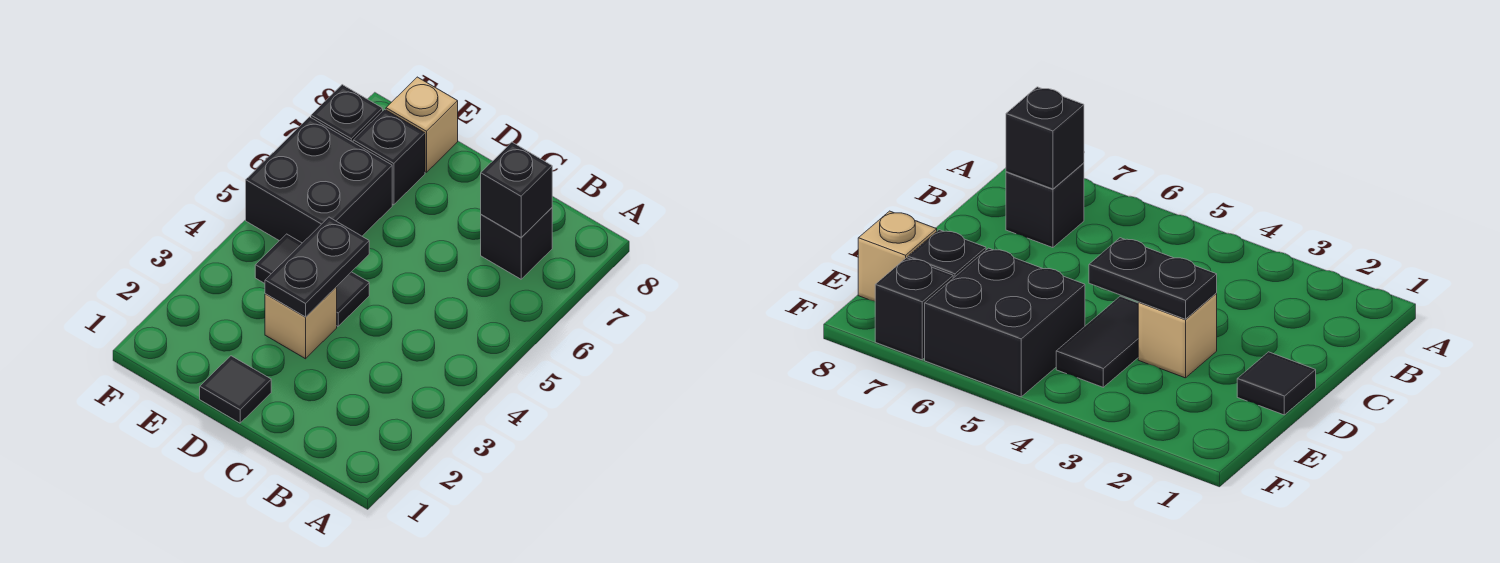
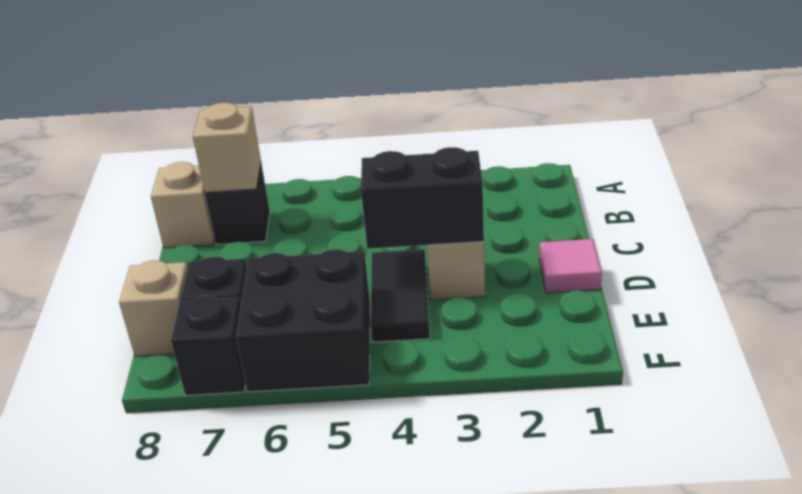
black brick B7 level 2 -> tan brick B7 level 2
none -> tan brick B8 level 1
black tile D1 level 1 -> pink tile D1 level 1
black plate D3:D4 level 2 -> black brick D3:D4 level 2

